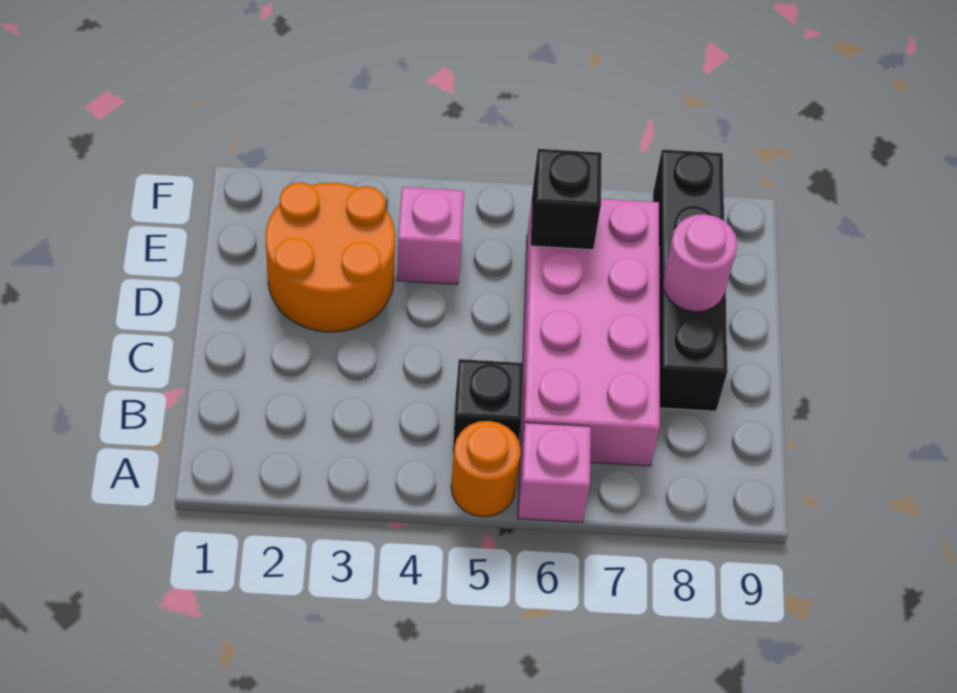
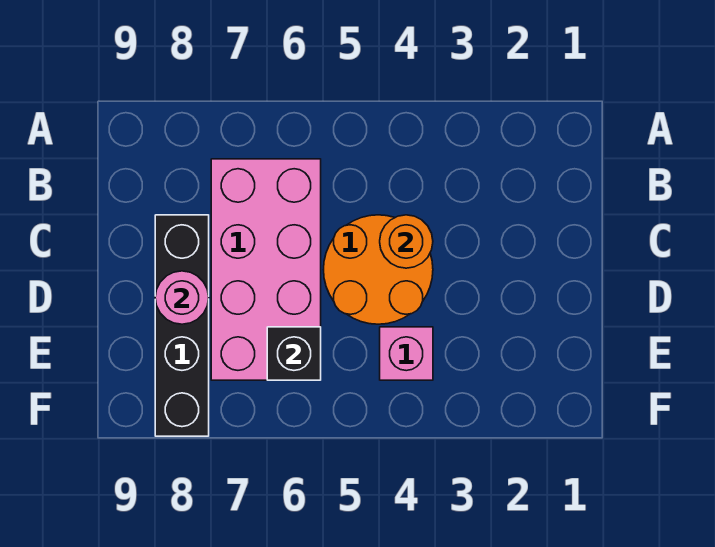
orange round brick A5 level 1 -> orange round brick C4 level 2
pink brick A6 level 1 -> none
black brick B5 level 1 -> none
orange round brick D2:E3 level 1 -> orange round brick C4:D5 level 1

